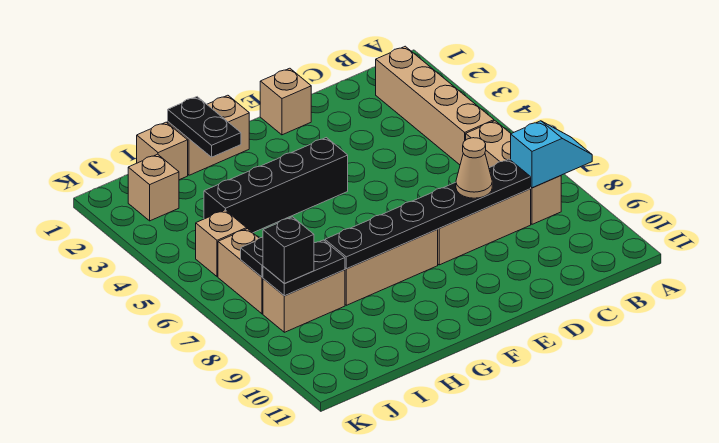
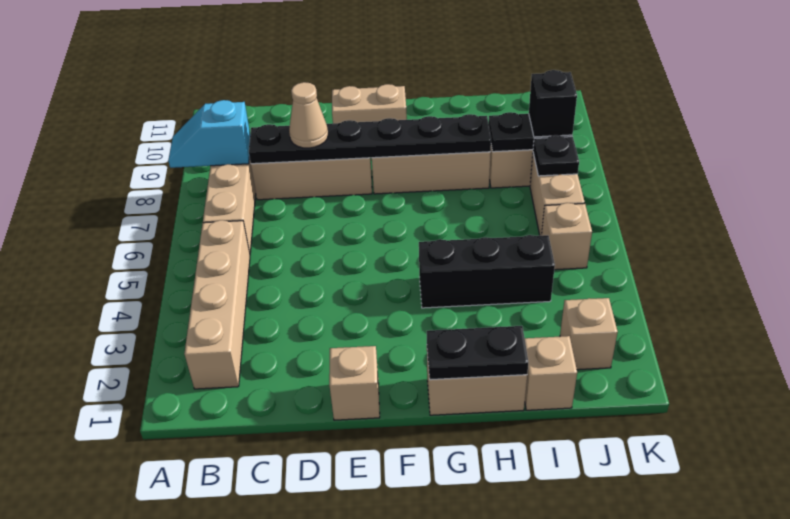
none -> tan brick E10:F10 level 1
black brick F4:I4 level 1 -> black brick G4:I4 level 1
black plate H1:H2 level 2 -> black plate G1:H1 level 2

